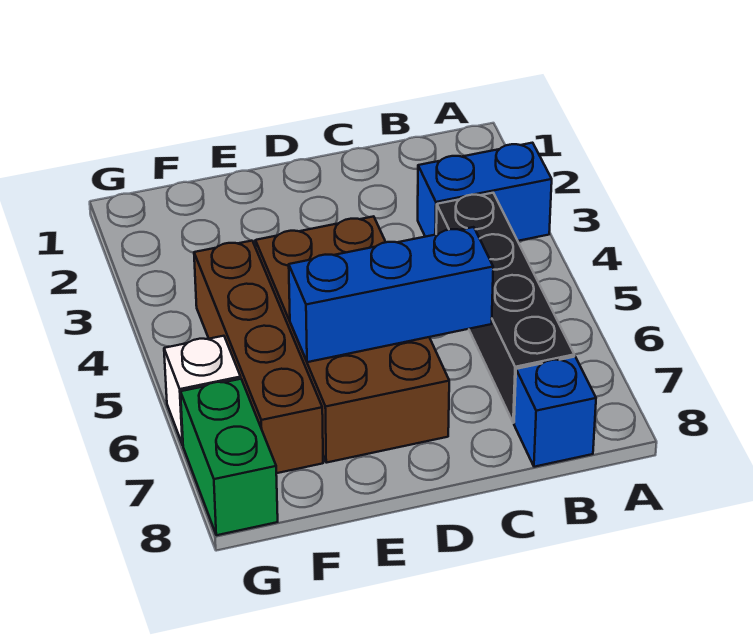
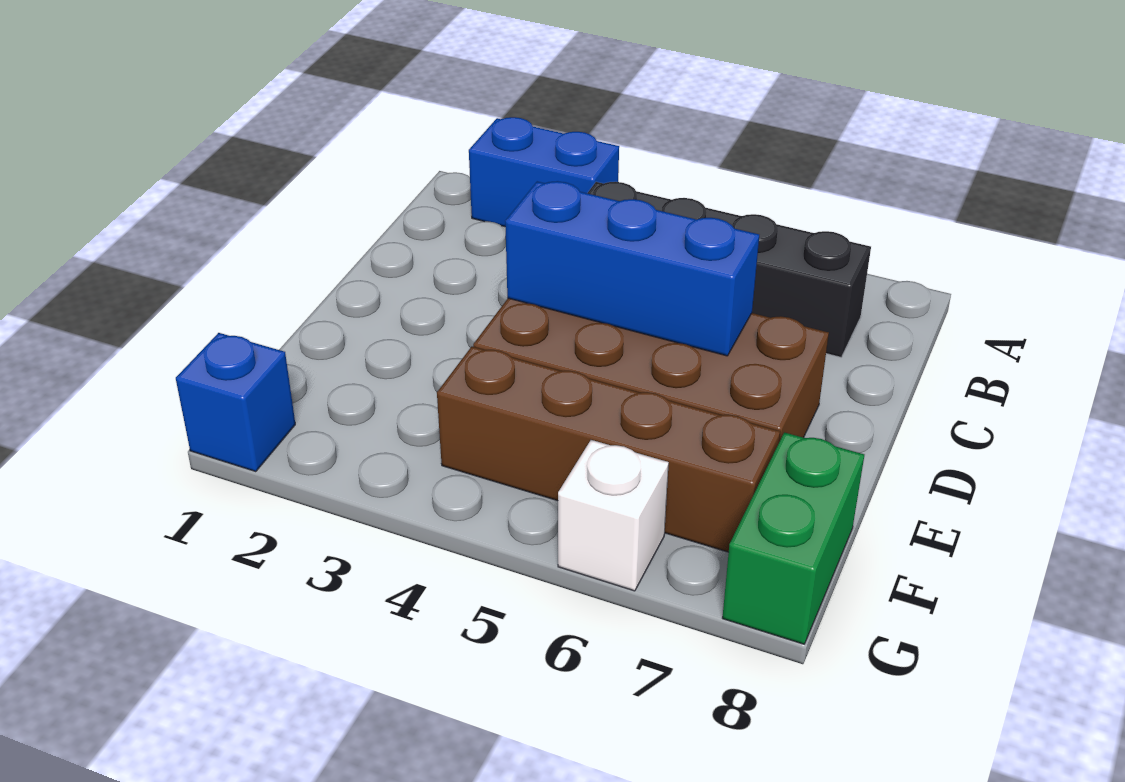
blue brick A3:B3 level 1 -> blue brick A2:A3 level 1
blue brick B8 level 1 -> blue brick G1 level 1
blue brick C6:E6 level 2 -> blue brick D4:D6 level 2
green brick G7:G8 level 1 -> green brick F8:G8 level 1

